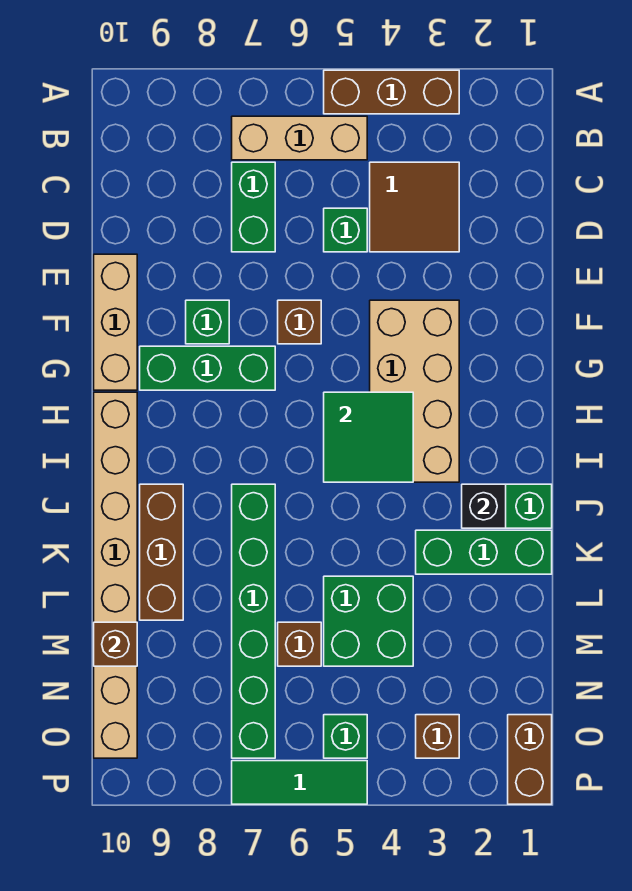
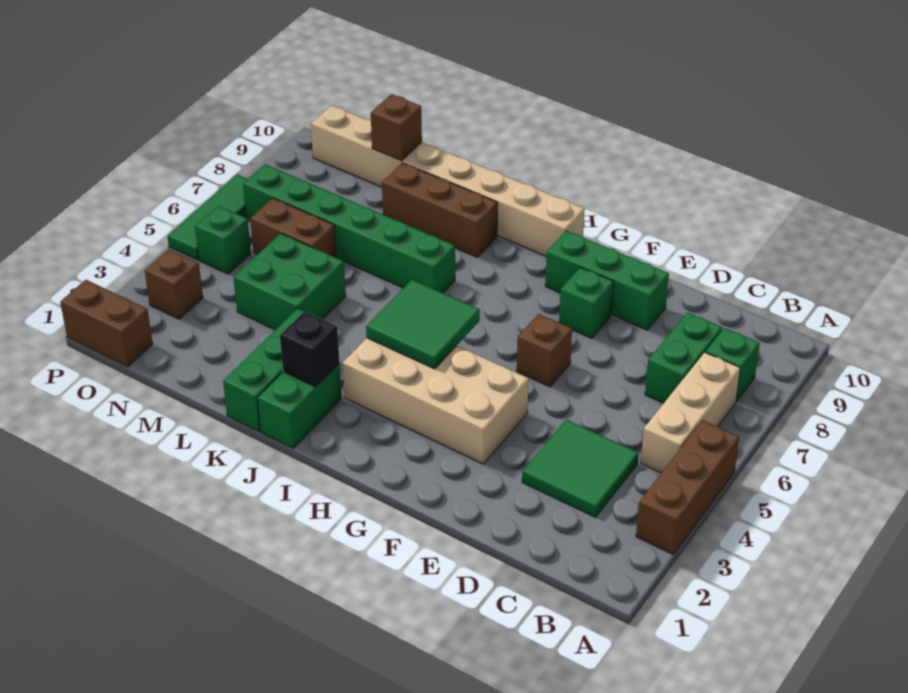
brown tile C3:D4 level 1 -> green tile C3:D4 level 1
green brick C7:D7 level 1 -> green brick C7:C8 level 1
green brick D5 level 1 -> green brick B8 level 1
tan brick E10:G10 level 1 -> none
green brick G7:G9 level 1 -> green brick E9:G9 level 1
brown brick M6 level 1 -> brown brick M6:N6 level 1

